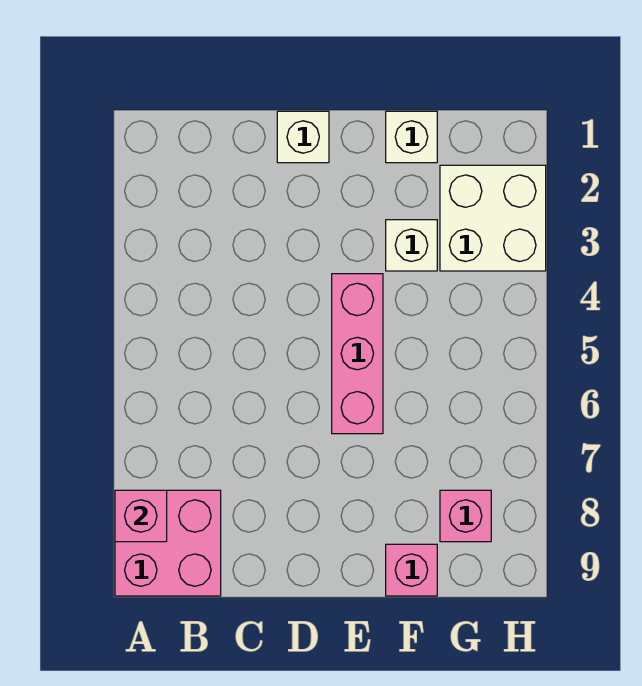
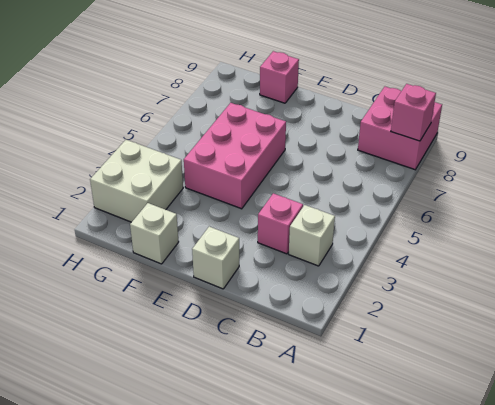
pink brick E4:E6 level 1 -> pink brick E4:F6 level 1
white brick F3 level 1 -> white brick B3 level 1
pink brick G8 level 1 -> pink brick C3 level 1

